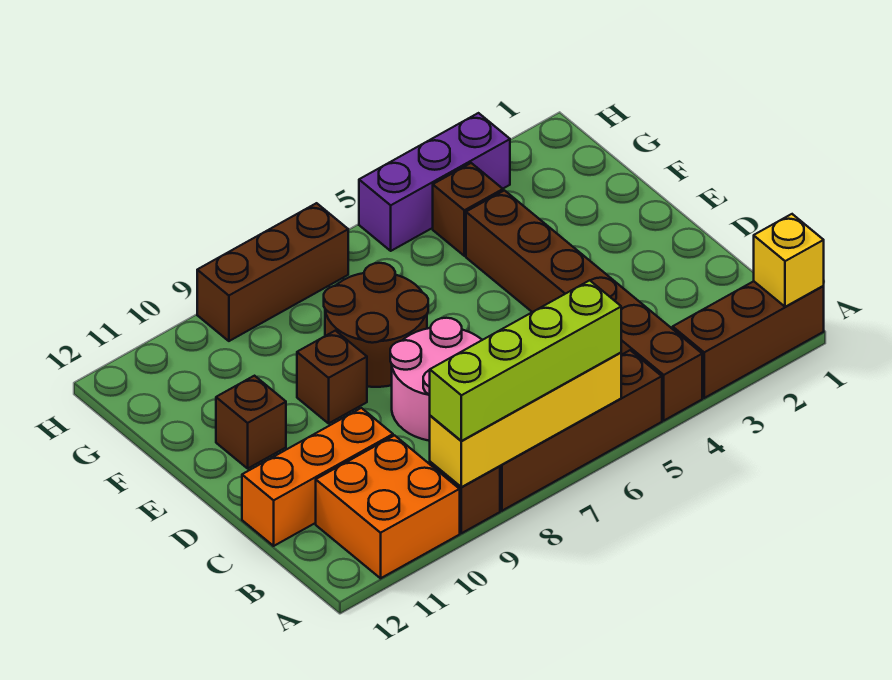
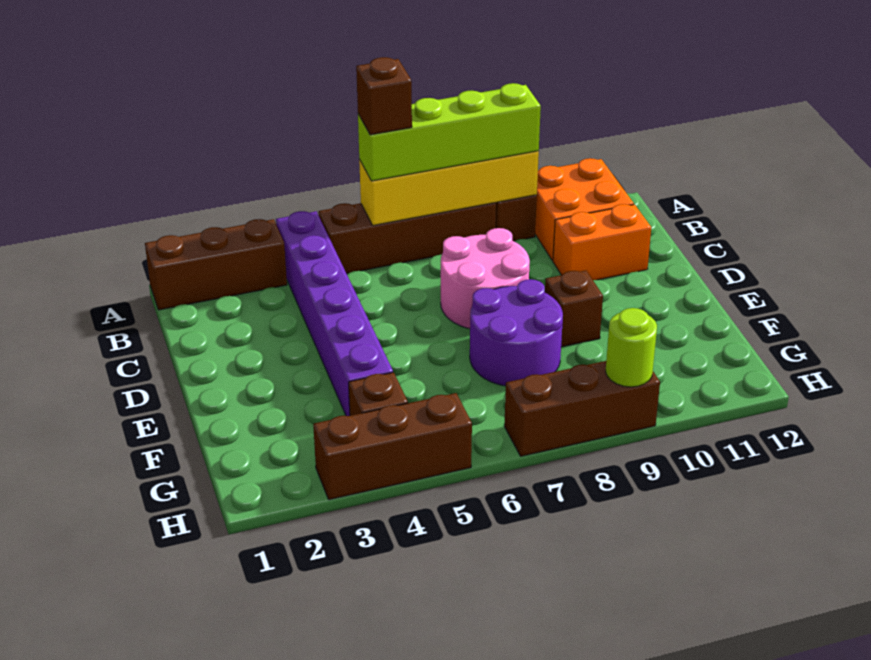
yellow brick A1 level 2 -> none
brown brick A4:F4 level 1 -> purple brick A4:F4 level 1
orange brick C10:C12 level 1 -> orange brick C10:C11 level 1
brown round brick E7:F8 level 1 -> purple round brick E7:F8 level 1
brown brick E11 level 1 -> brown brick A6 level 4
purple brick H3:H5 level 1 -> brown brick H3:H5 level 1
none -> lime round brick H9 level 2

